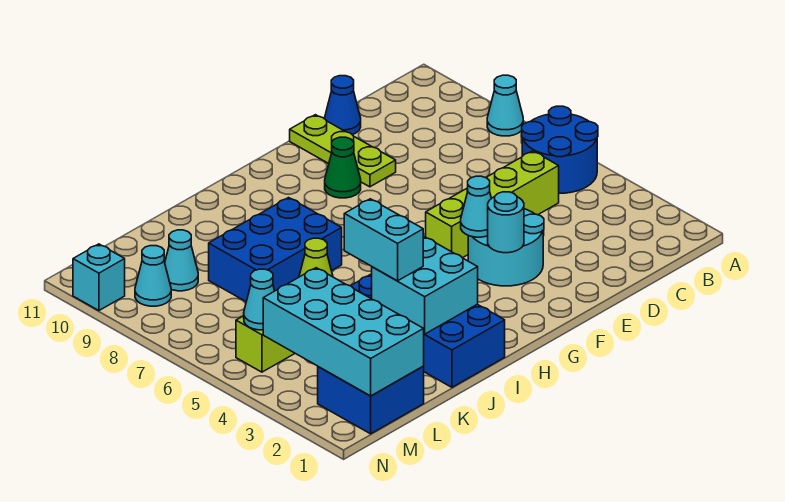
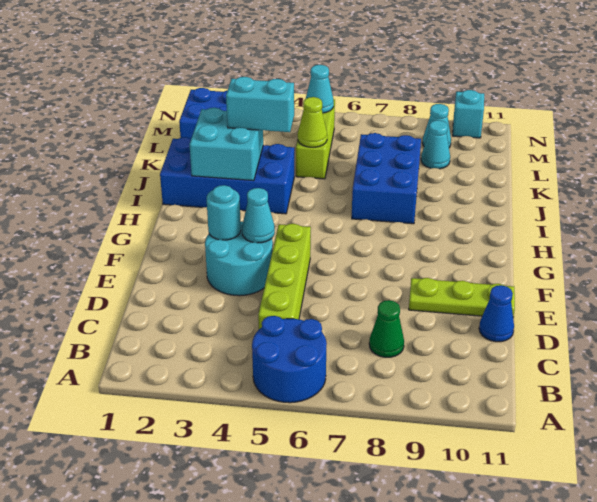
cyan cone A8 level 1 -> none
green cone F9 level 1 -> green cone C8 level 1
cyan brick L1:M4 level 2 -> none

